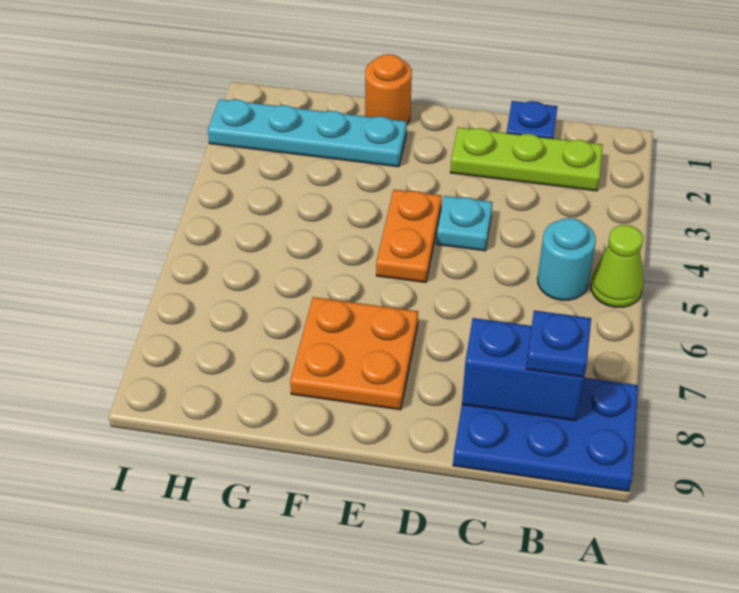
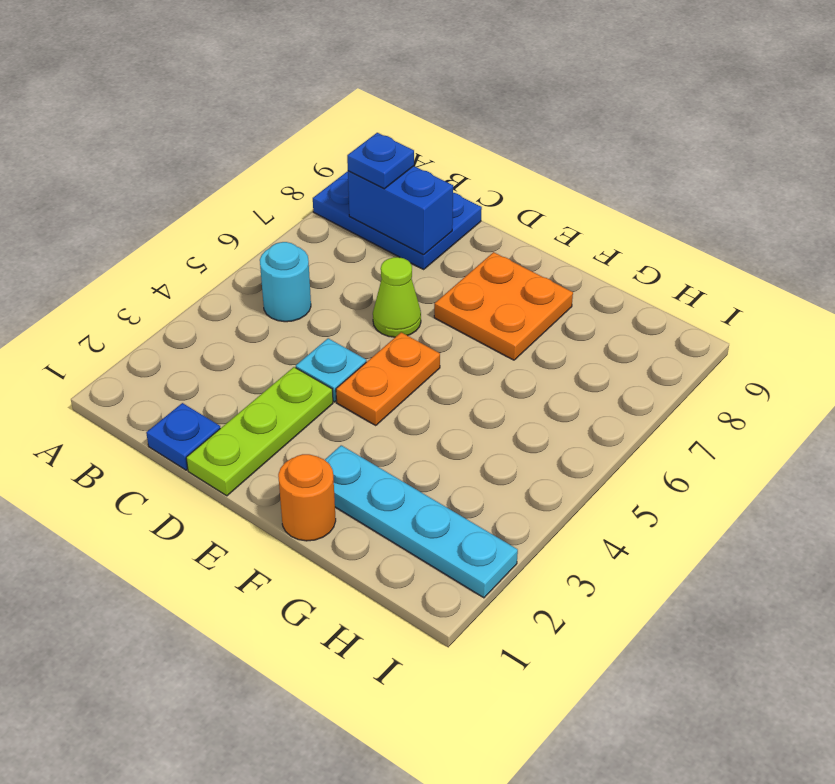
lime cone A5 level 1 -> lime cone D6 level 1
lime plate B2:D2 level 1 -> lime plate D1:D3 level 1

